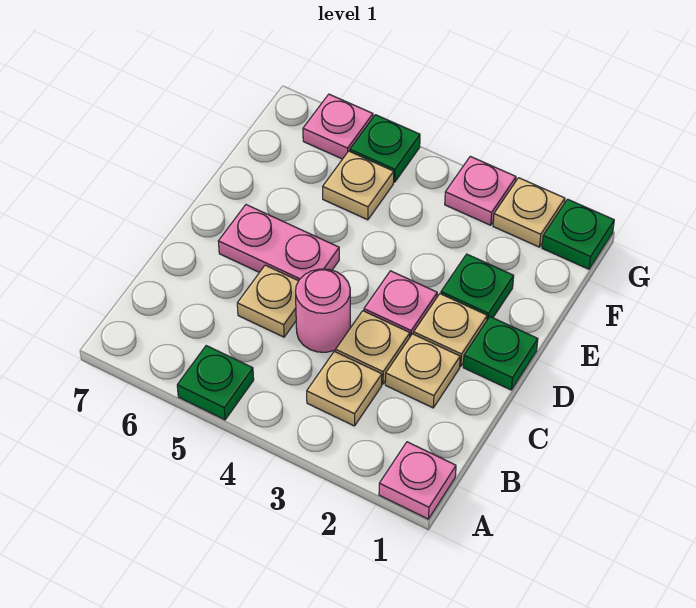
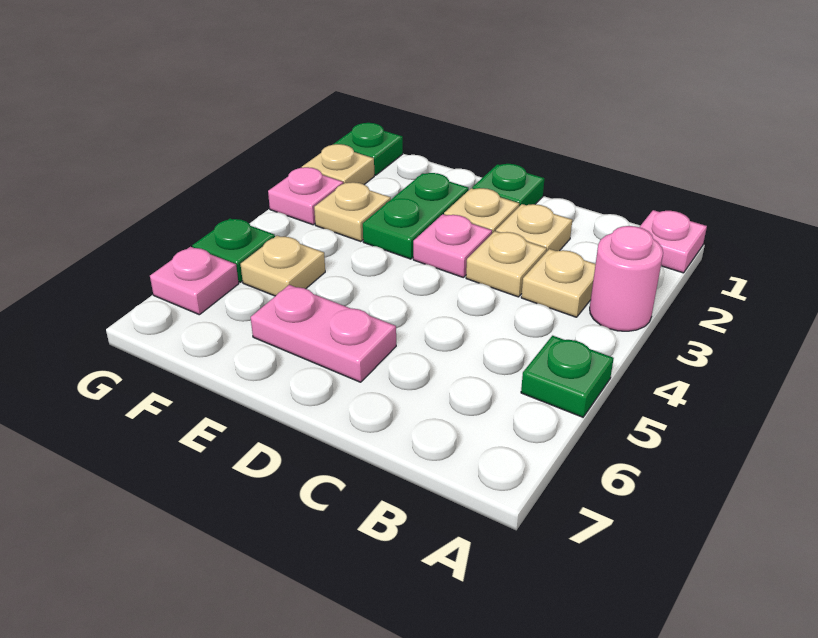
pink round brick C4 level 1 -> pink round brick A3 level 1
tan plate C5 level 1 -> tan plate F3 level 1
pink plate D5:D6 level 1 -> pink plate D6:E6 level 1
green plate E2 level 1 -> green plate E2:E3 level 1

